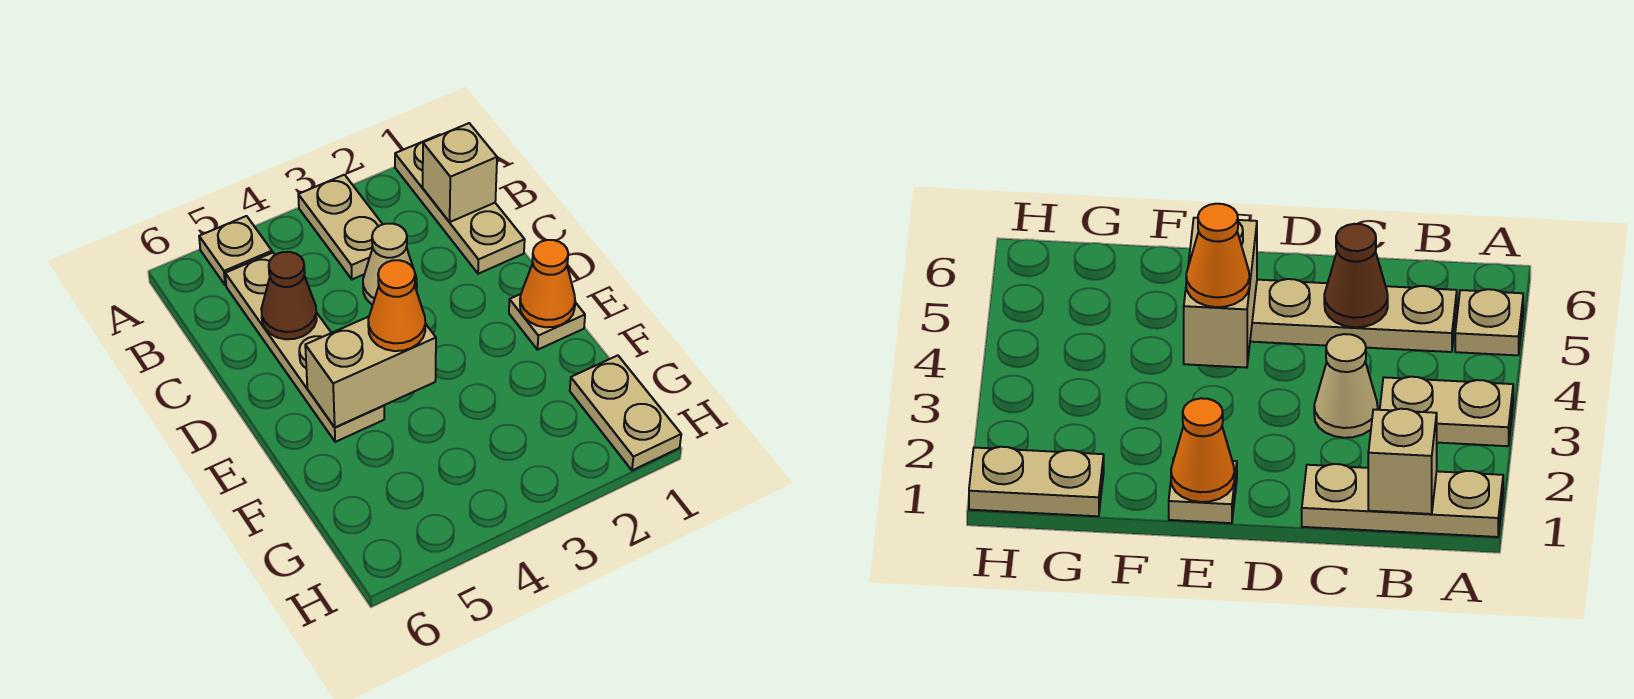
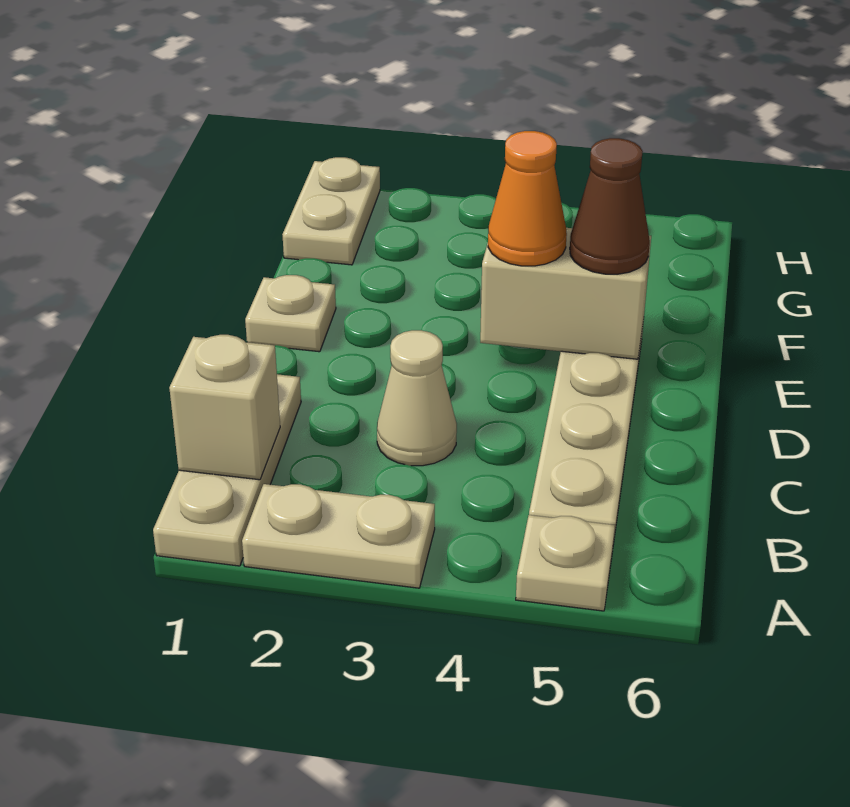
tan plate A3:B3 level 1 -> tan plate A2:A3 level 1
brown cone C5 level 2 -> brown cone E5 level 3
orange cone E1 level 2 -> none

